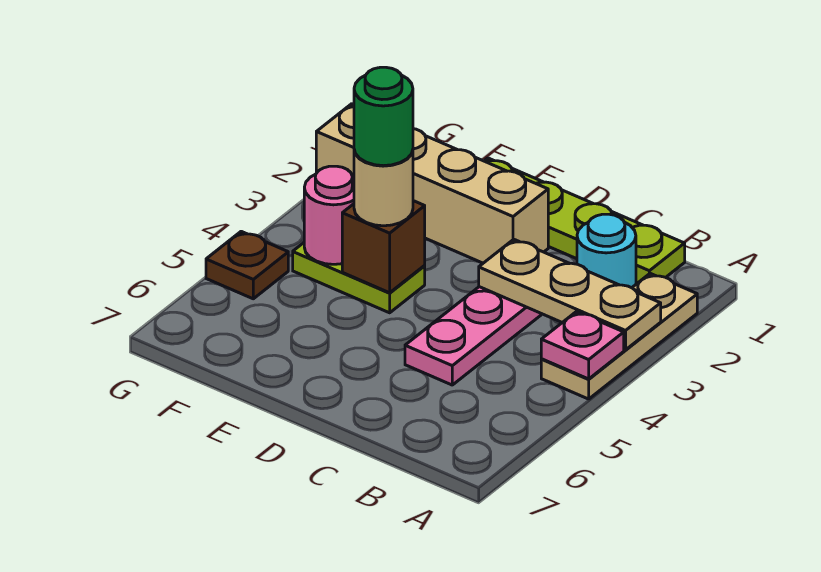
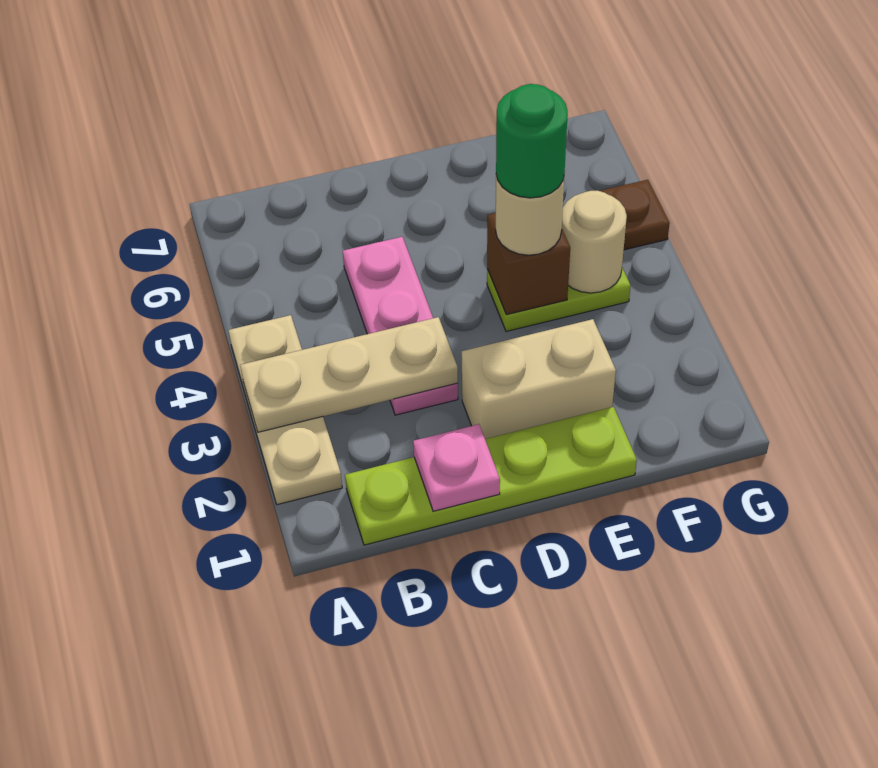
pink plate A4 level 2 -> pink plate C1 level 2
cyan round brick B2 level 1 -> none
tan brick D2:G2 level 1 -> tan brick D2:E2 level 1
pink round brick F4 level 2 -> tan round brick F4 level 2

